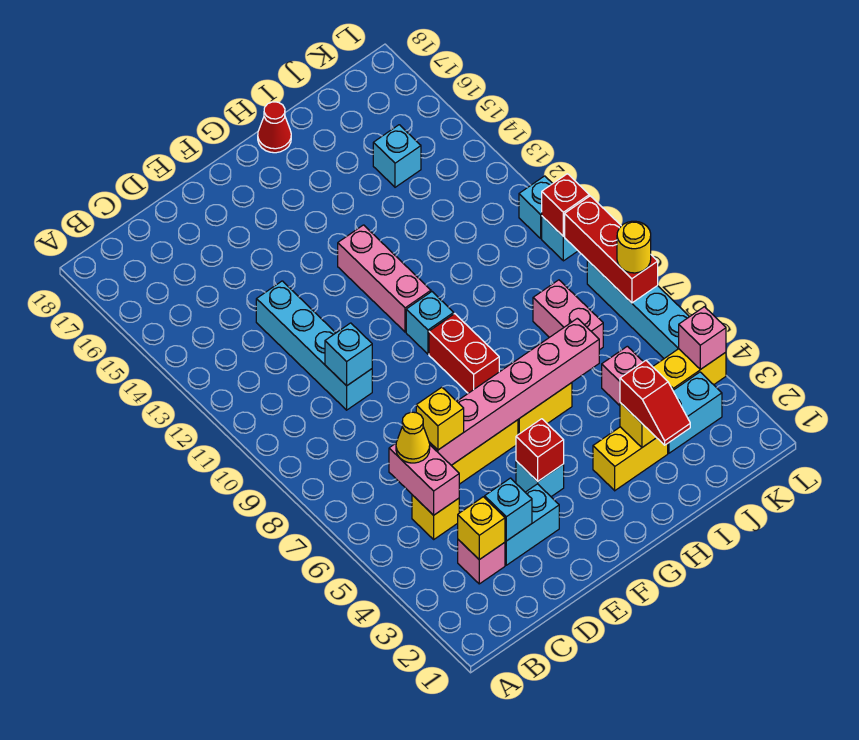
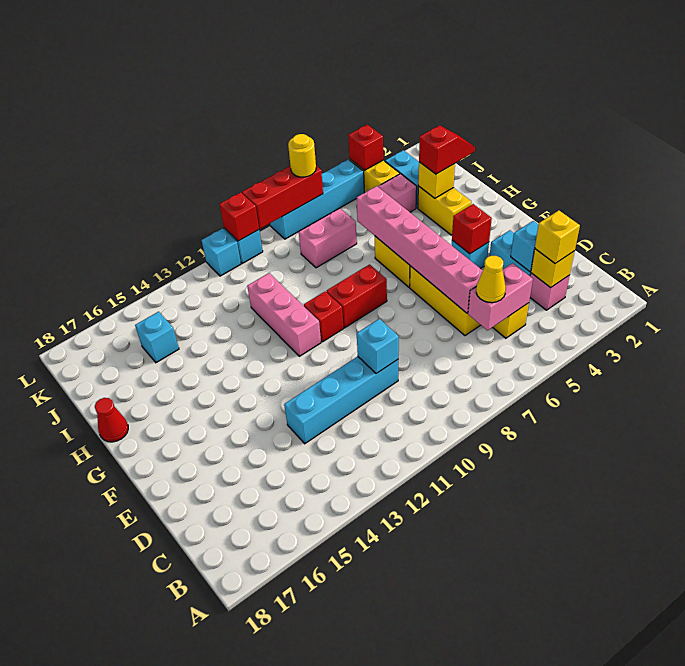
yellow brick D6 level 3 -> yellow brick C3 level 3
cyan brick G10 level 1 -> red brick G10 level 1
pink brick G11:G13 level 1 -> pink brick G11:I11 level 1
pink brick L4 level 2 -> red brick L4 level 2

